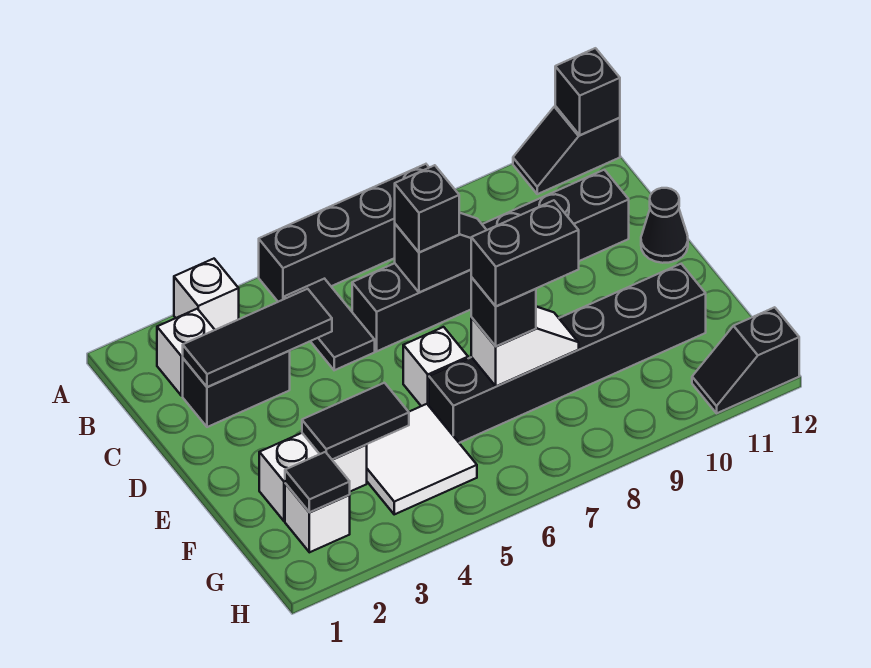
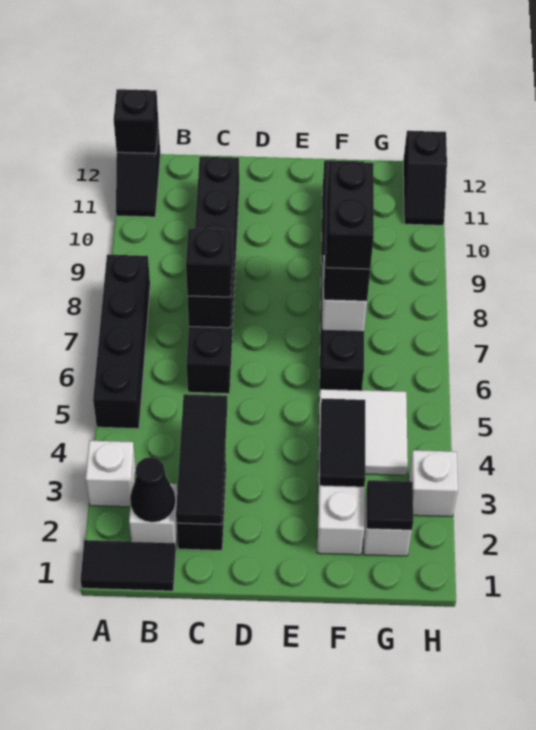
black tile B5:C5 level 1 -> black tile A1:B1 level 1
black cone D12 level 1 -> black cone B2 level 2
white brick E6 level 1 -> white brick H3 level 1

